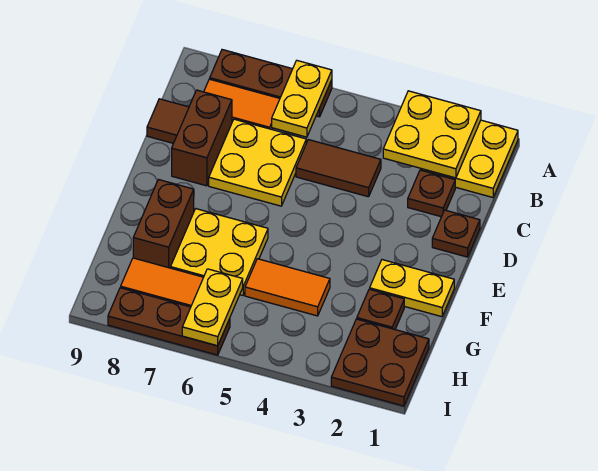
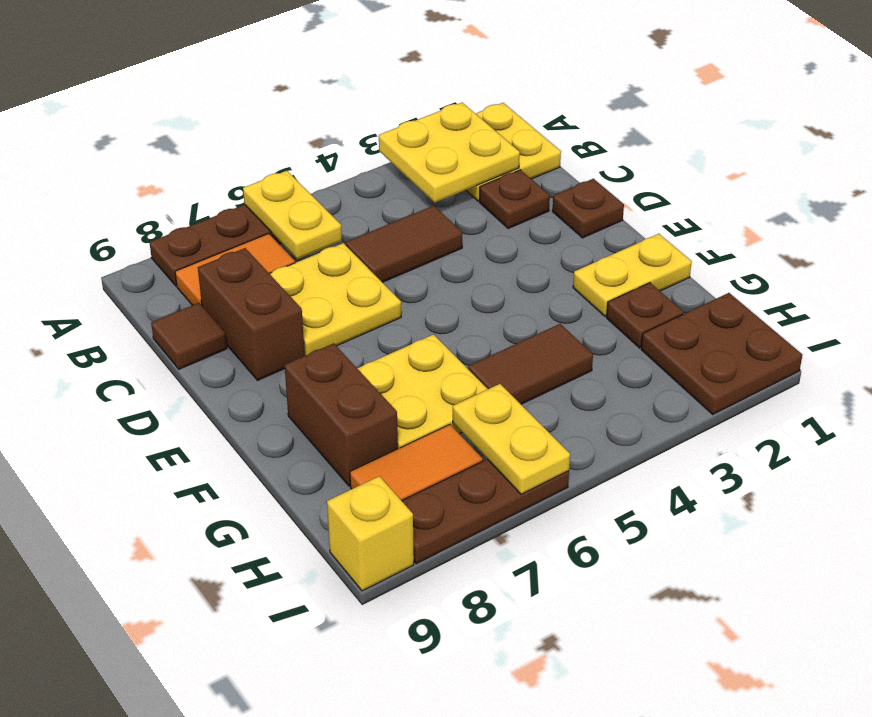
orange tile G4:G5 level 1 -> brown tile G4:G5 level 1
none -> yellow brick I9 level 1

